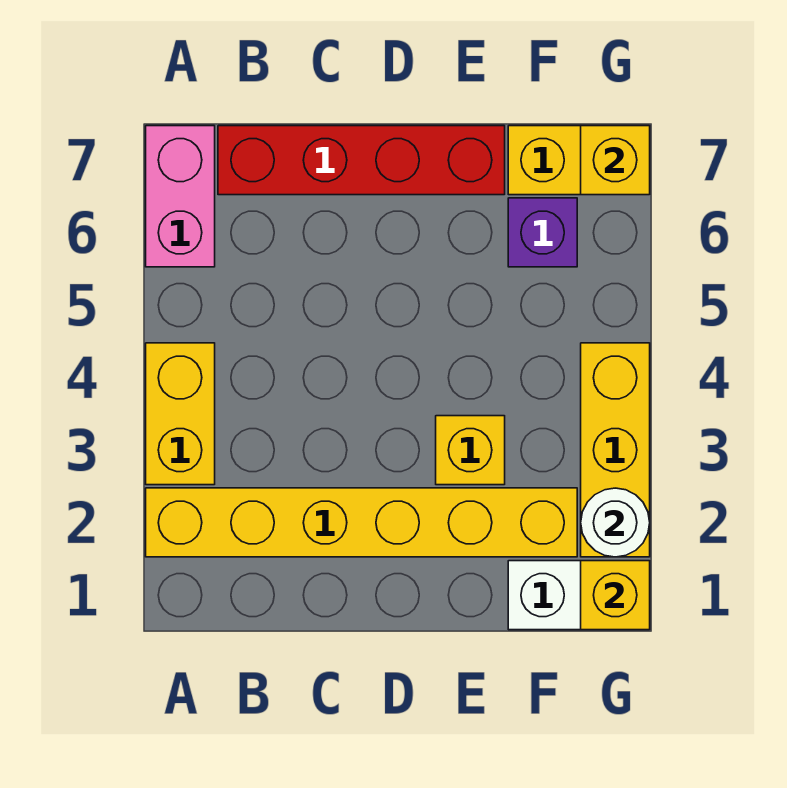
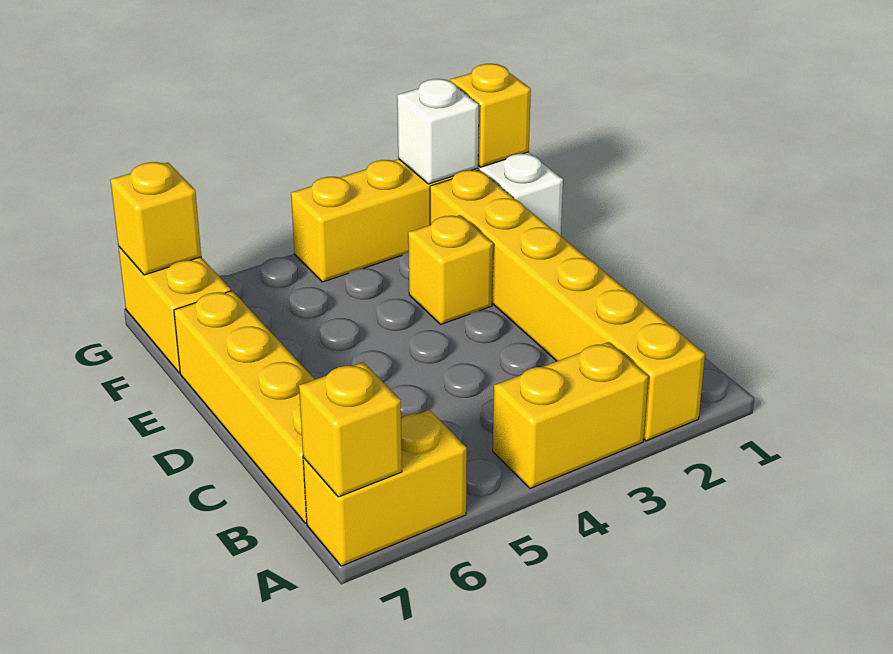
pink brick A6:A7 level 1 -> yellow brick A6:A7 level 1
none -> yellow brick A7 level 2
red brick B7:E7 level 1 -> yellow brick B7:E7 level 1
purple brick F6 level 1 -> none
white round brick G2 level 2 -> white brick G2 level 2

